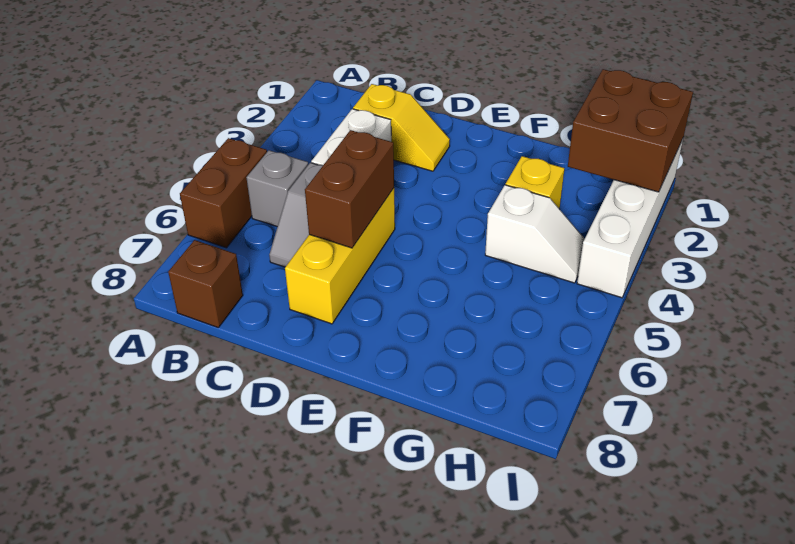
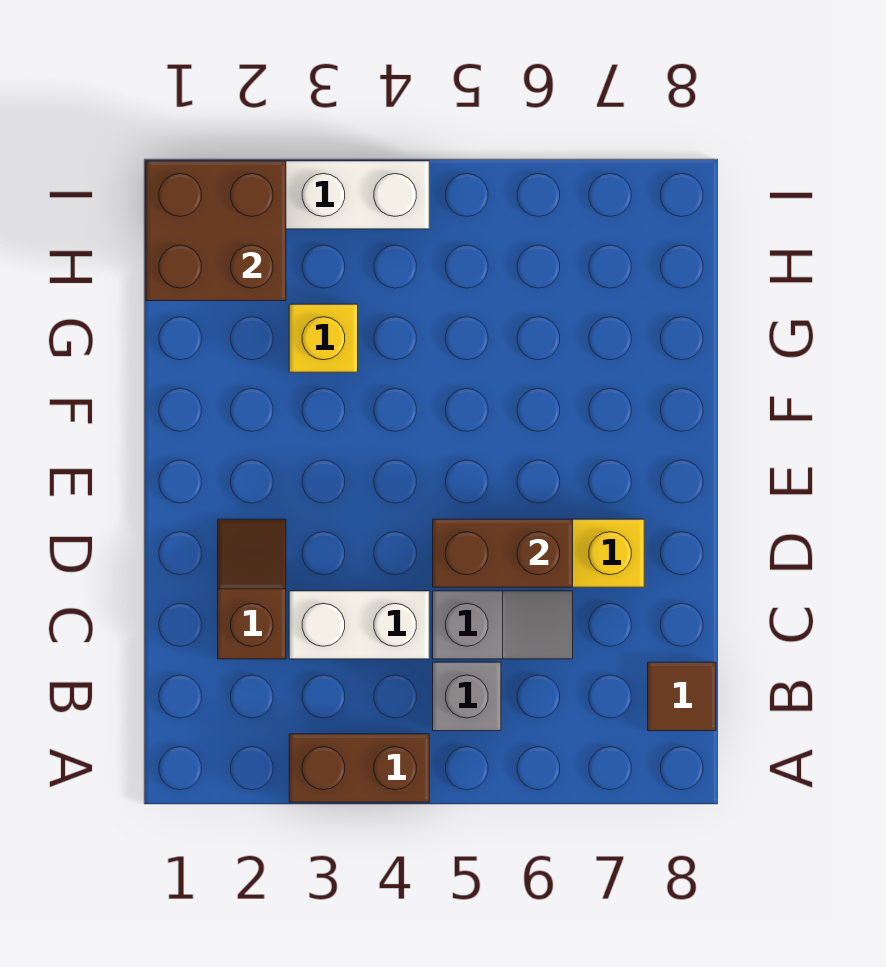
brown brick A5:A6 level 1 -> brown brick A3:A4 level 1
brown brick B8 level 1 -> brown tile B8 level 1
yellow slope C2:D2 level 1 top C -> brown slope C2:D2 level 1 top C
white slope G4:H4 level 1 top G -> none

